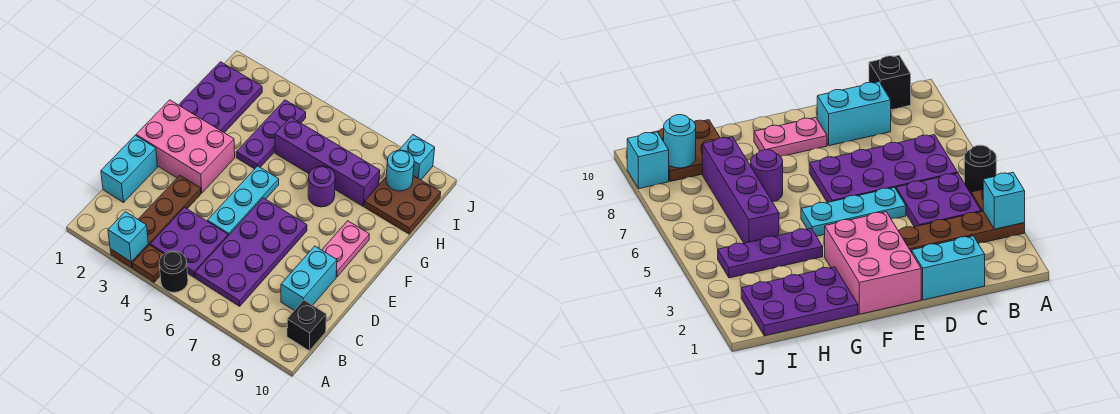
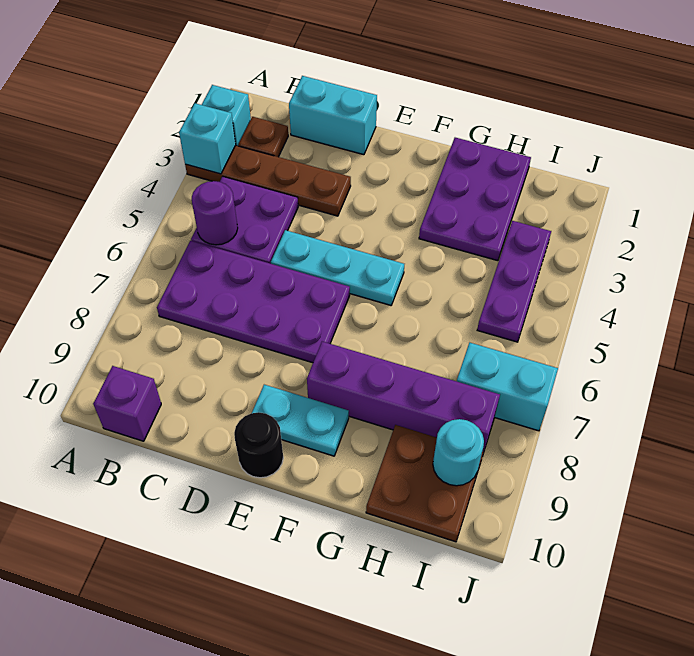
brown plate A4 level 1 -> brown plate B2 level 1
black round brick A5 level 1 -> black round brick E10 level 1
black brick B10 level 1 -> purple brick B10 level 1
cyan brick C9:D9 level 1 -> cyan brick I7:J7 level 1
pink brick E1:F3 level 1 -> none
pink plate E9:F9 level 1 -> cyan plate E9:F9 level 1
purple plate G1:I2 level 1 -> purple plate G1:H3 level 1
purple plate G4:I4 level 1 -> purple plate I3:I5 level 1
purple round brick G7 level 1 -> purple round brick B5 level 2
purple brick H5:H8 level 1 -> purple brick F8:I8 level 1
cyan brick J9 level 1 -> cyan brick A2 level 1

